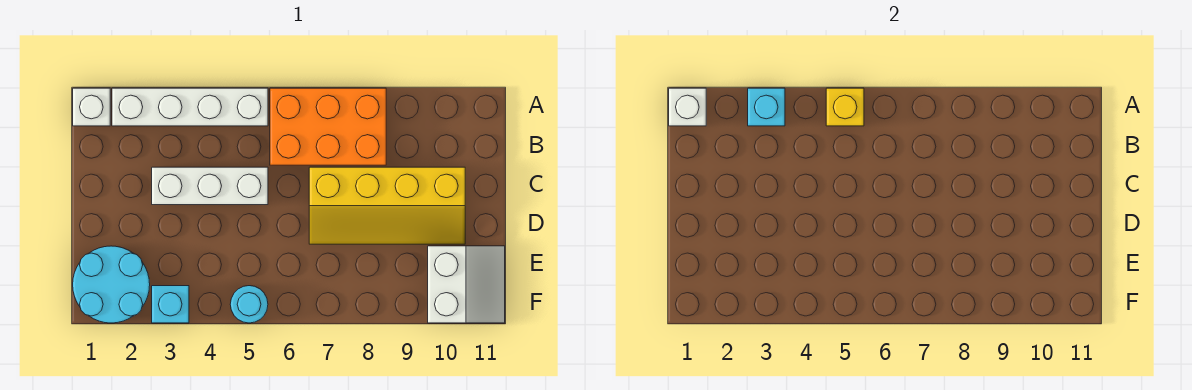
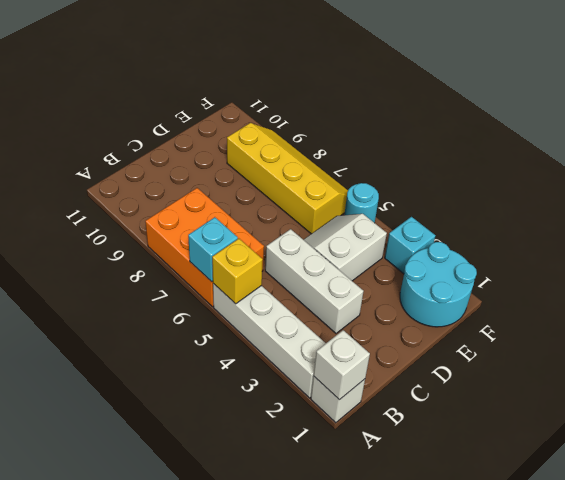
cyan brick A3 level 2 -> cyan brick A6 level 2
yellow slope C7:D10 level 1 top C -> yellow slope E6:F9 level 1 top E
white slope E10:F11 level 1 top 10 -> white slope D4:E5 level 1 top 4

